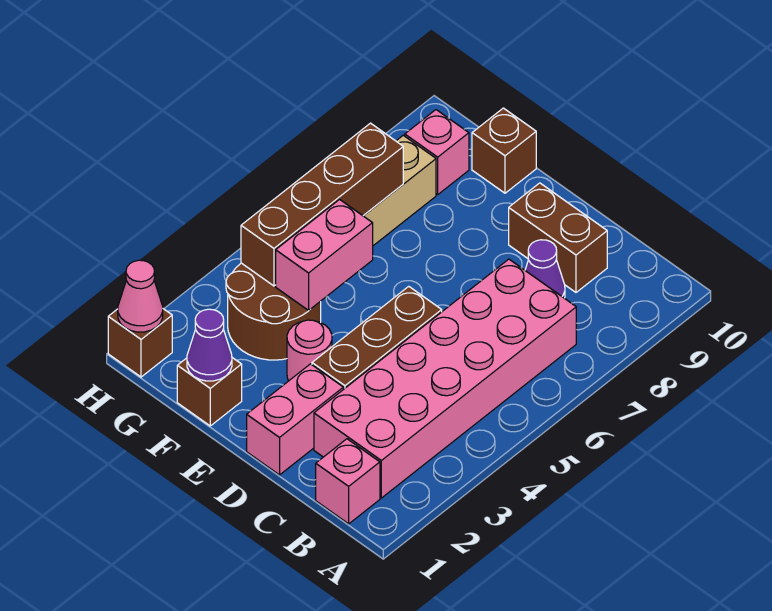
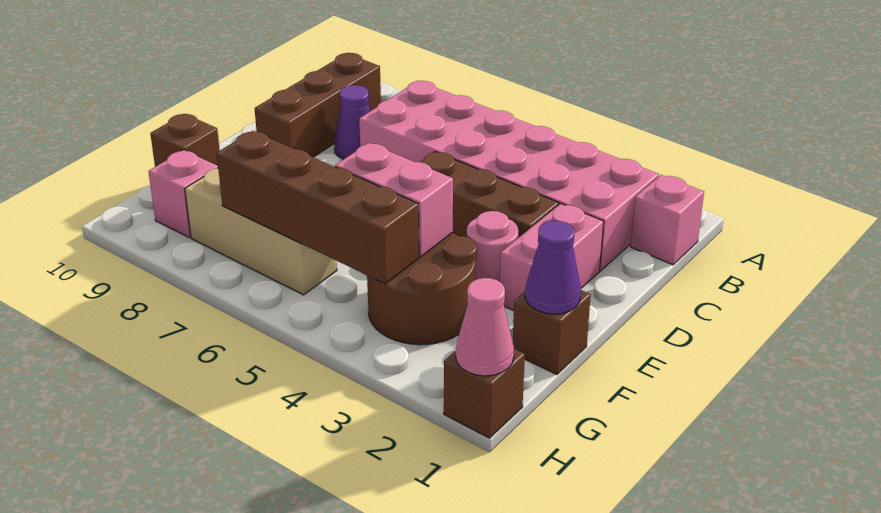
brown brick C9:D9 level 1 -> brown brick B9:D9 level 1
pink brick D1:D2 level 1 -> pink brick D2:E2 level 1

